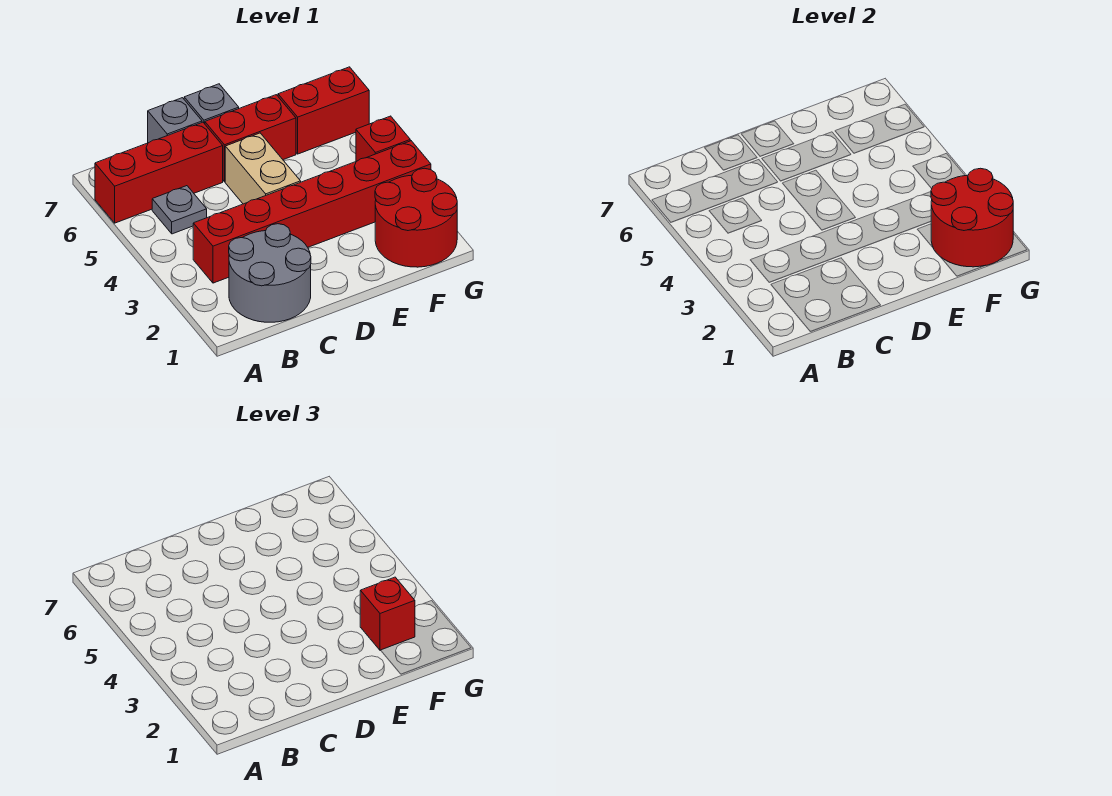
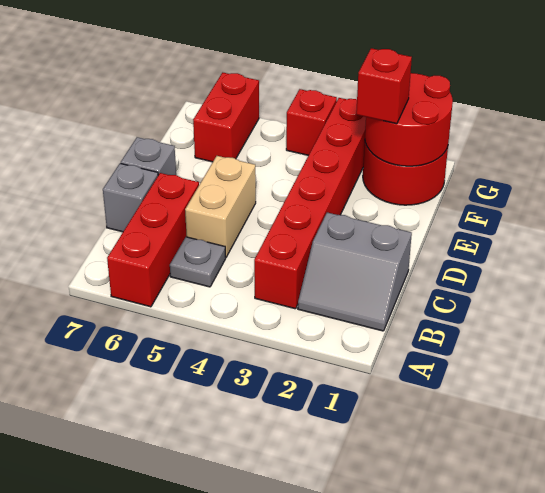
grey round brick B1:C2 level 1 -> grey slope B1:C2 level 1 top C
tan brick D4:D5 level 1 -> tan brick C5:D5 level 1
red brick D6:E6 level 1 -> none

